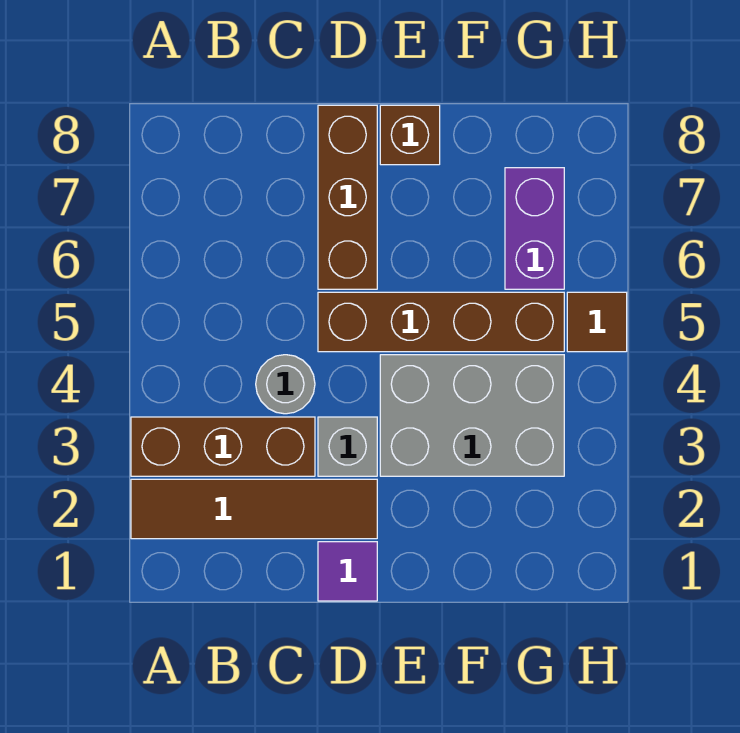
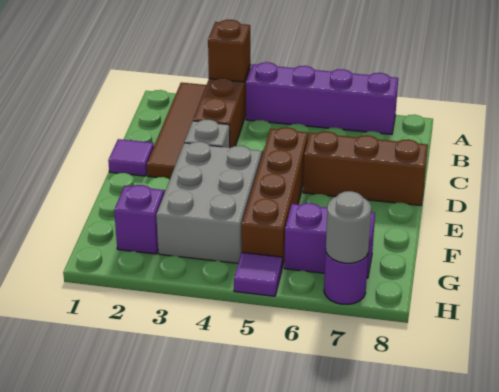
none -> purple brick A4:A7 level 1
grey round brick C4 level 1 -> grey round brick H7 level 2
brown brick E8 level 1 -> brown brick A3 level 2
none -> purple brick G2 level 1
brown tile H5 level 1 -> purple tile H5 level 1
none -> purple round brick H7 level 1

